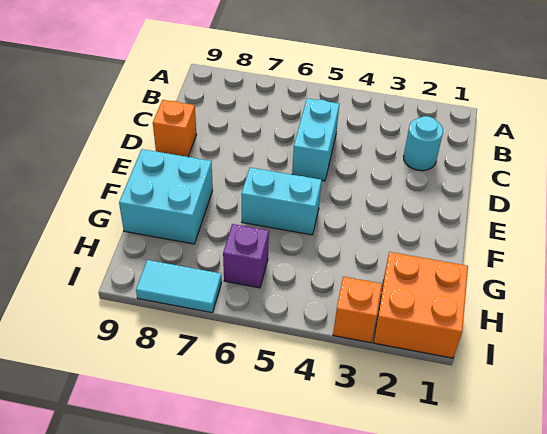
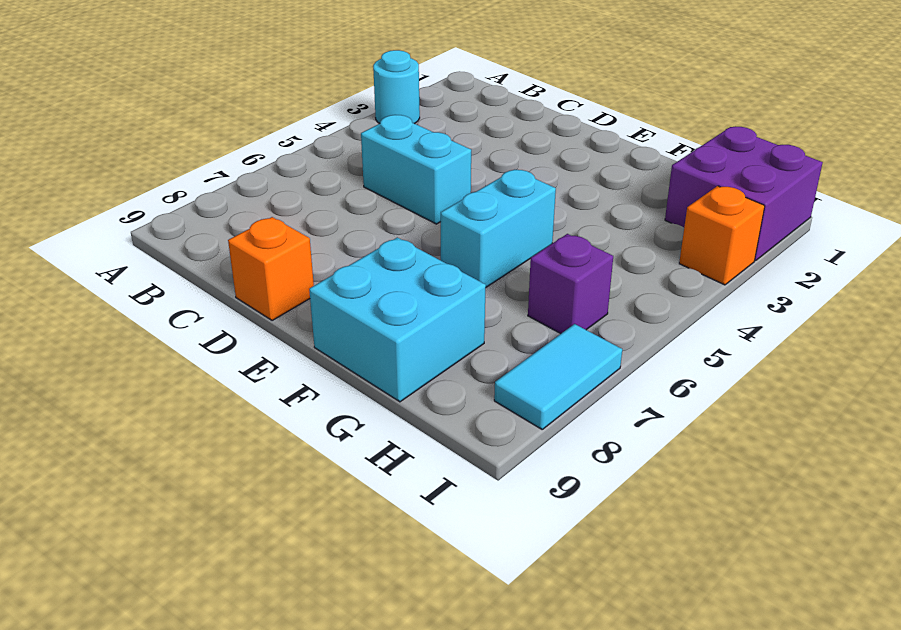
cyan round brick C2 level 1 -> cyan round brick A3 level 1
orange brick H1:I2 level 1 -> purple brick H1:I2 level 1

